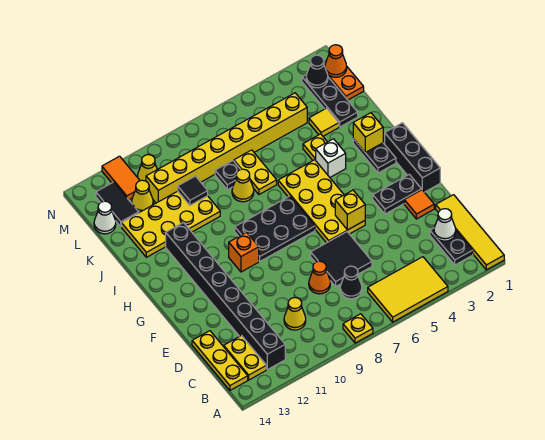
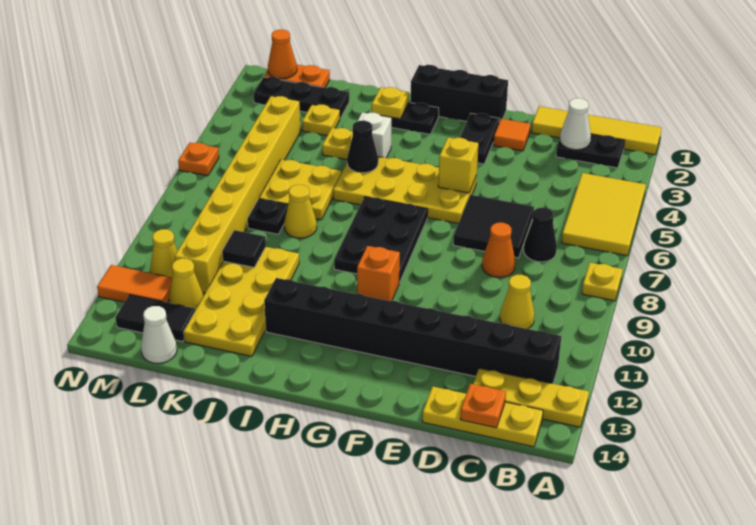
yellow plate B13:C13 level 1 -> yellow plate A13:C13 level 1
none -> orange plate C14 level 2
yellow brick I2 level 2 -> yellow plate I2 level 2
yellow plate J7:K7 level 1 -> yellow plate J6:K7 level 1
yellow tile K3 level 1 -> yellow plate K3 level 1
black cone M2 level 2 -> black cone I5 level 2
none -> orange plate N6 level 1

